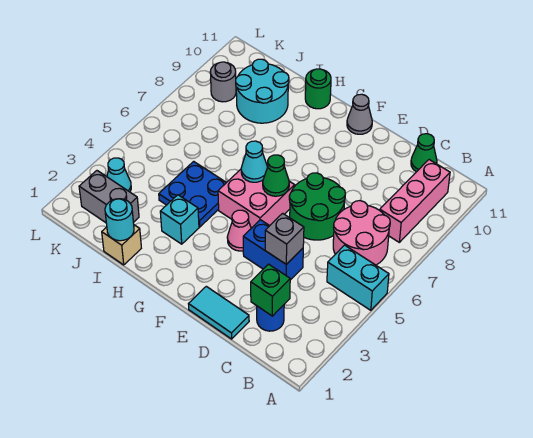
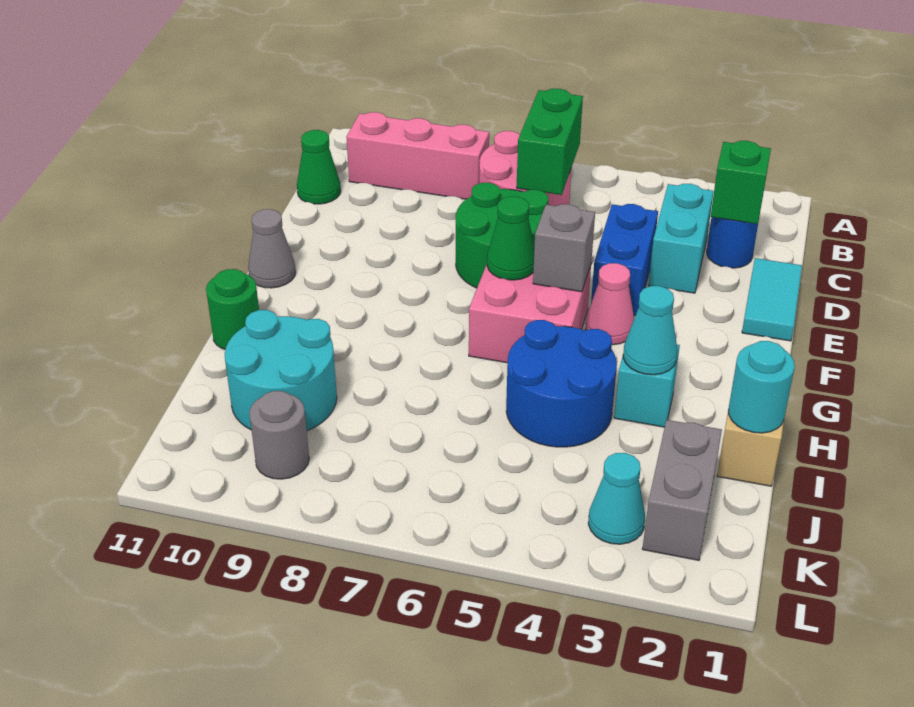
cyan brick A5:B5 level 1 -> cyan brick C3:D3 level 1
none -> green brick B6:C6 level 2
grey brick D4 level 2 -> grey brick F5 level 2
cyan cone G6 level 2 -> cyan cone H3 level 2
blue plate H4:I5 level 1 -> blue round brick H4:I5 level 1

